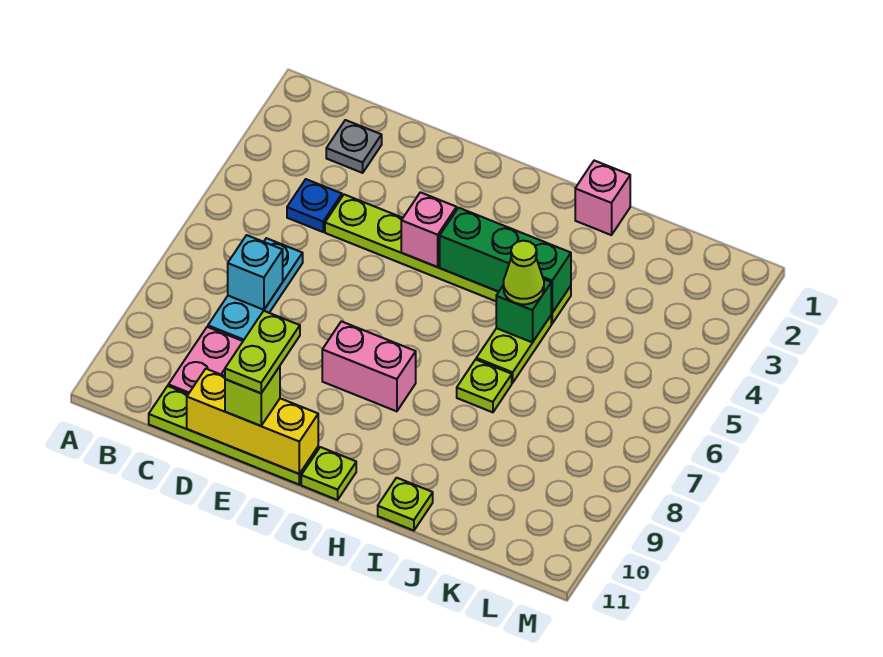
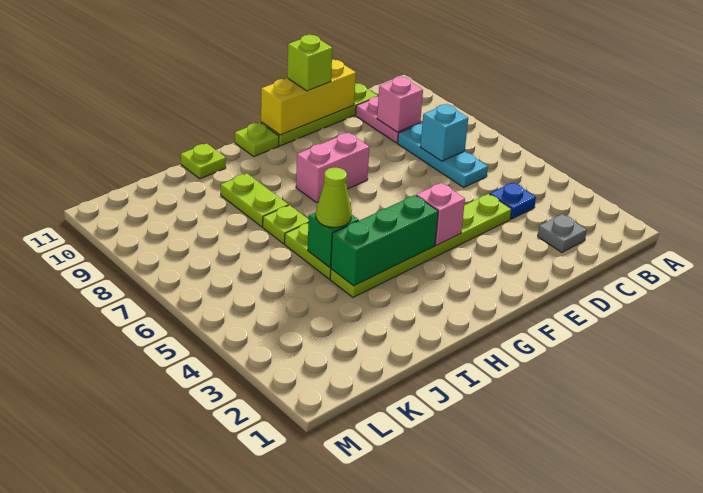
lime plate E10:E11 level 4 -> lime plate I8:I9 level 1
pink brick I1 level 1 -> pink brick C9 level 2

